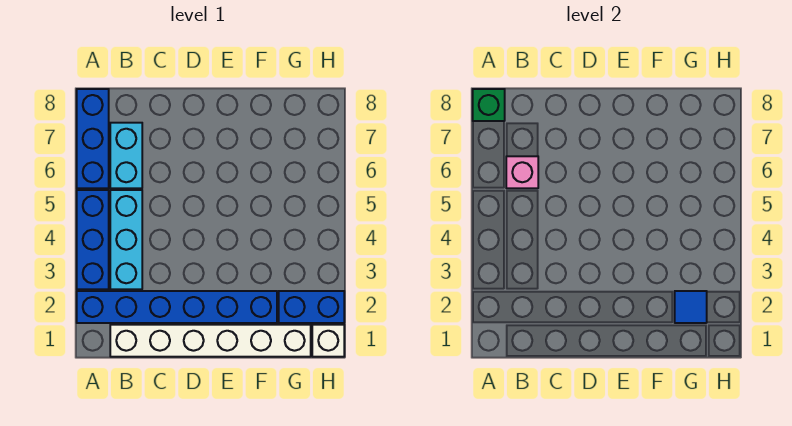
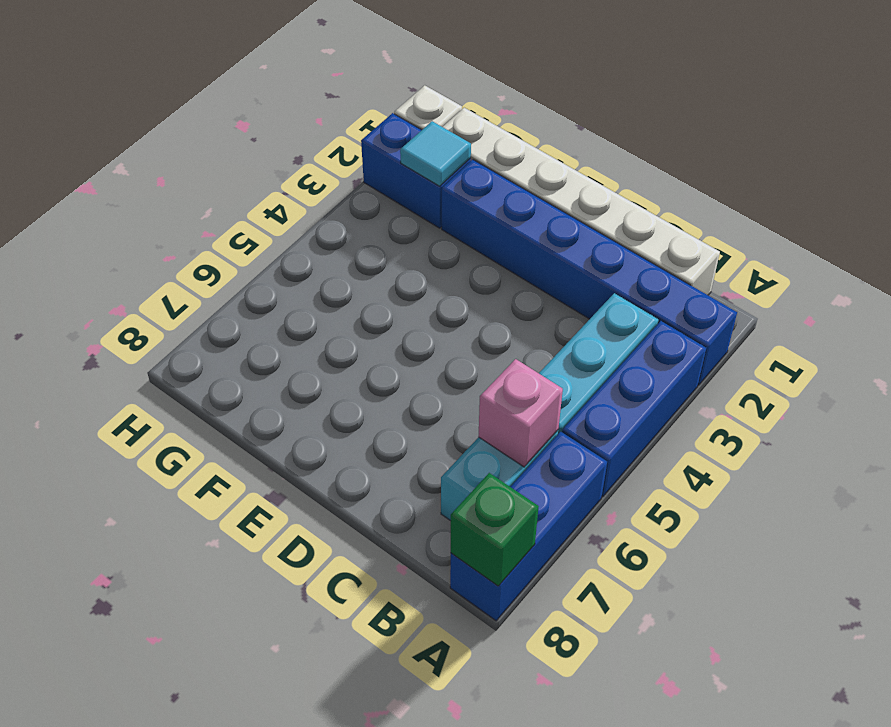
blue tile G2 level 2 -> cyan tile G2 level 2

